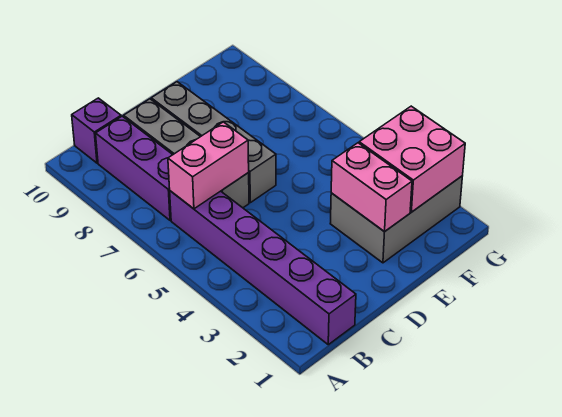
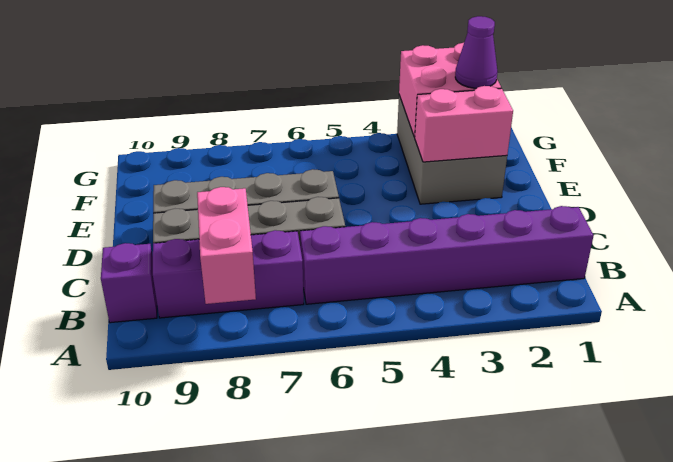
pink brick B6:C6 level 2 -> pink brick A8:B8 level 2
none -> purple cone F2 level 3

